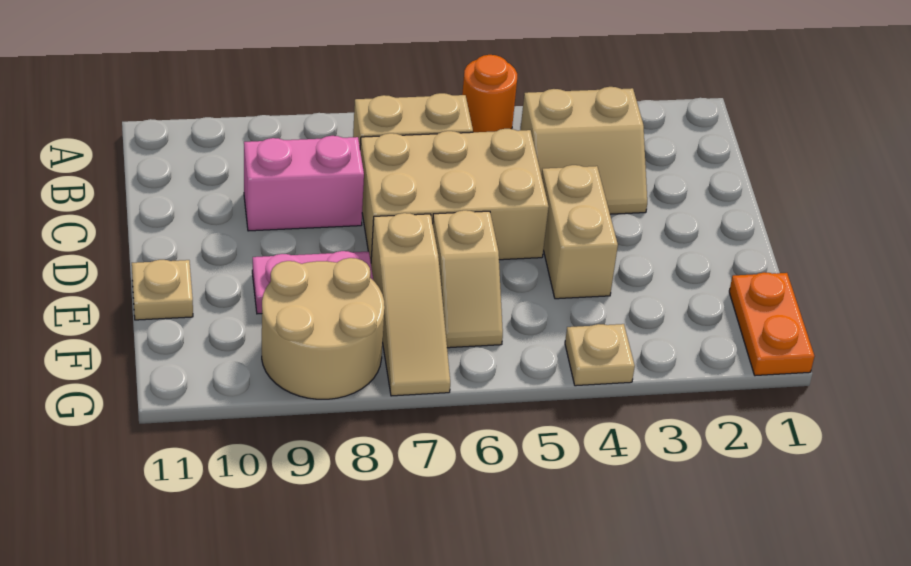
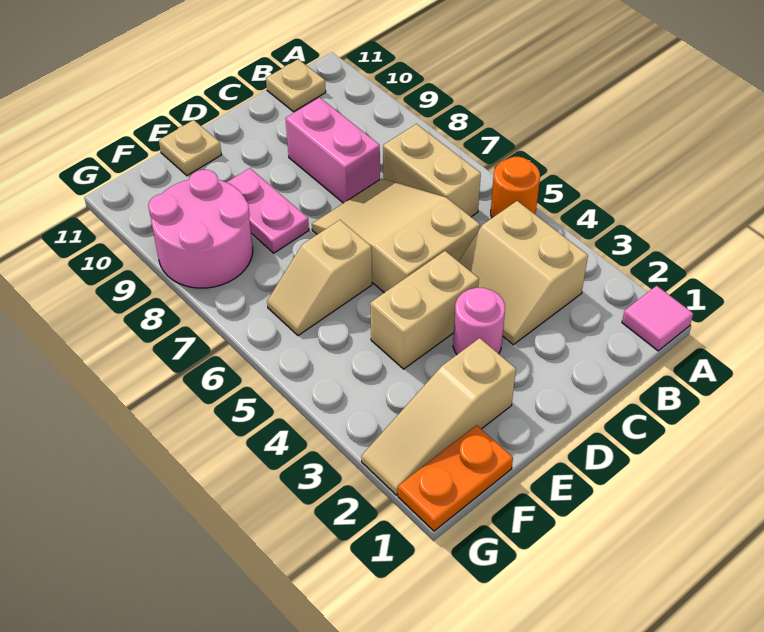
none -> pink tile A1 level 1
tan brick C5:D7 level 1 -> tan slope C5:D7 level 1 top 5
none -> pink round brick D3 level 1
tan slope E7:G7 level 1 top E -> tan slope E2:G2 level 1 top E
tan round brick F8:G9 level 1 -> pink round brick F8:G9 level 1
tan plate G4 level 1 -> tan plate B11 level 1

